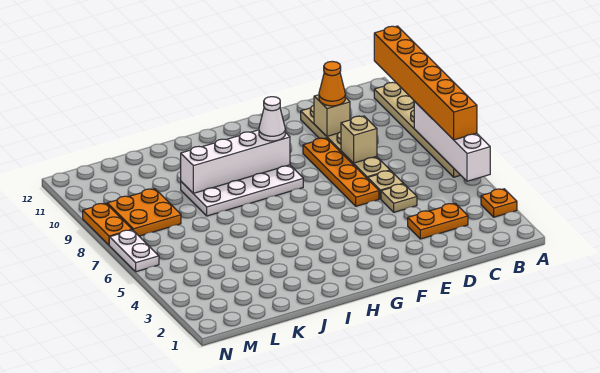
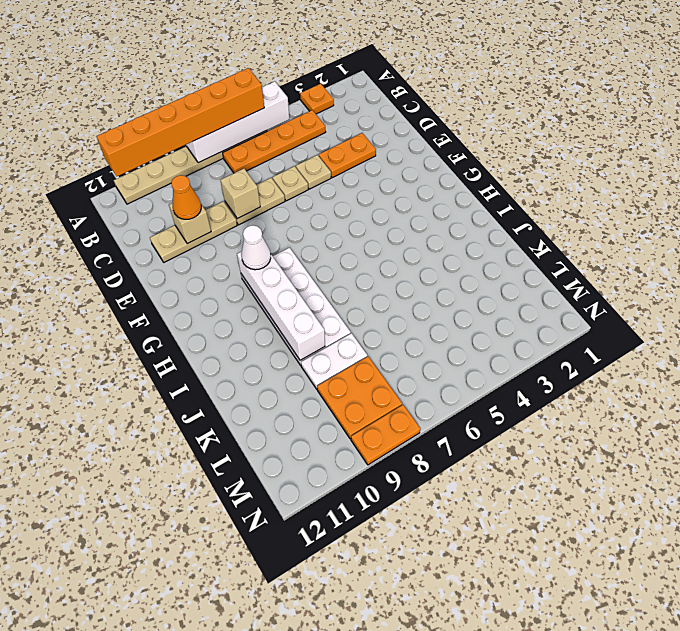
orange plate C3:D3 level 1 -> orange plate D3:D4 level 1
orange plate E6:E9 level 1 -> orange plate B4:B7 level 1
white plate N6:N7 level 1 -> white plate K8:K9 level 1

